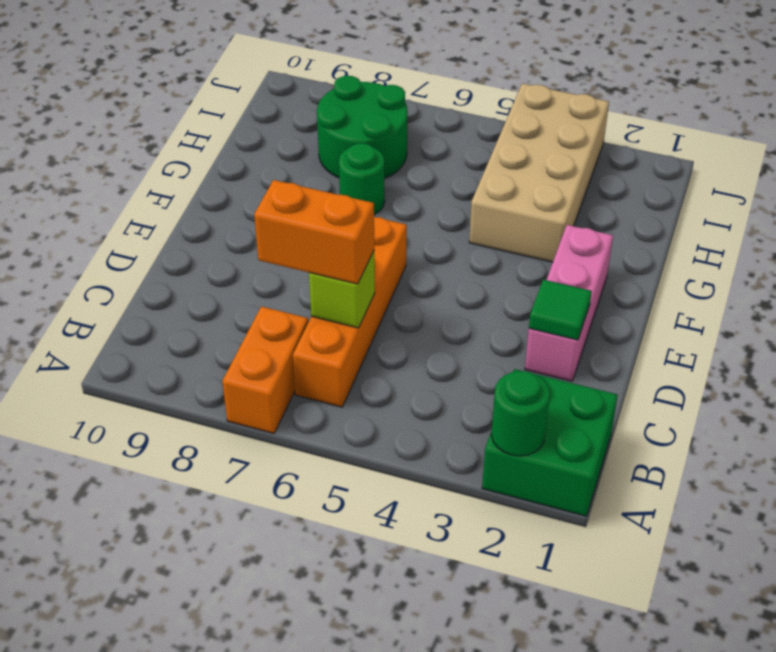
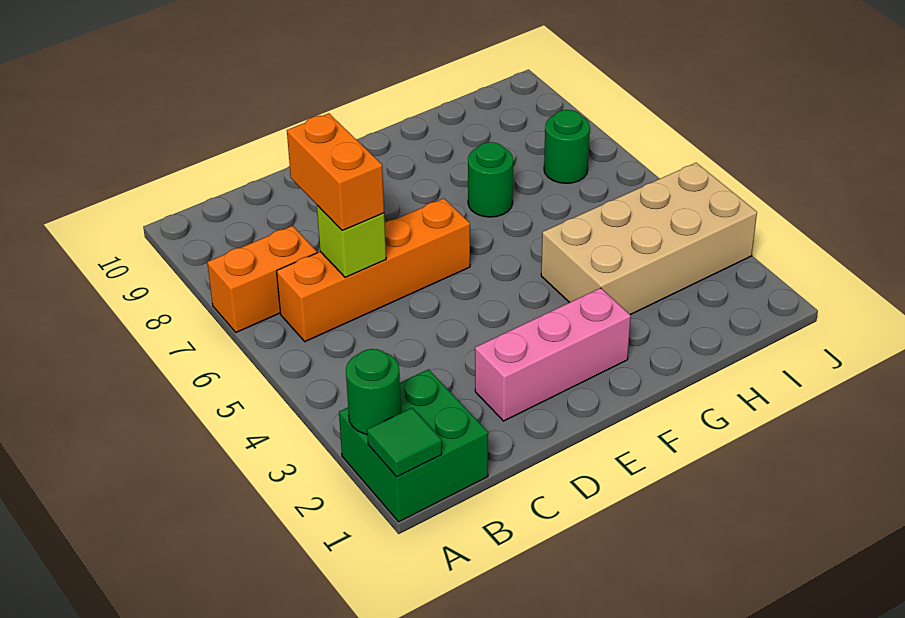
green tile D2 level 2 -> green tile A1 level 2
green round brick H7:I8 level 1 -> green round brick I7 level 1

